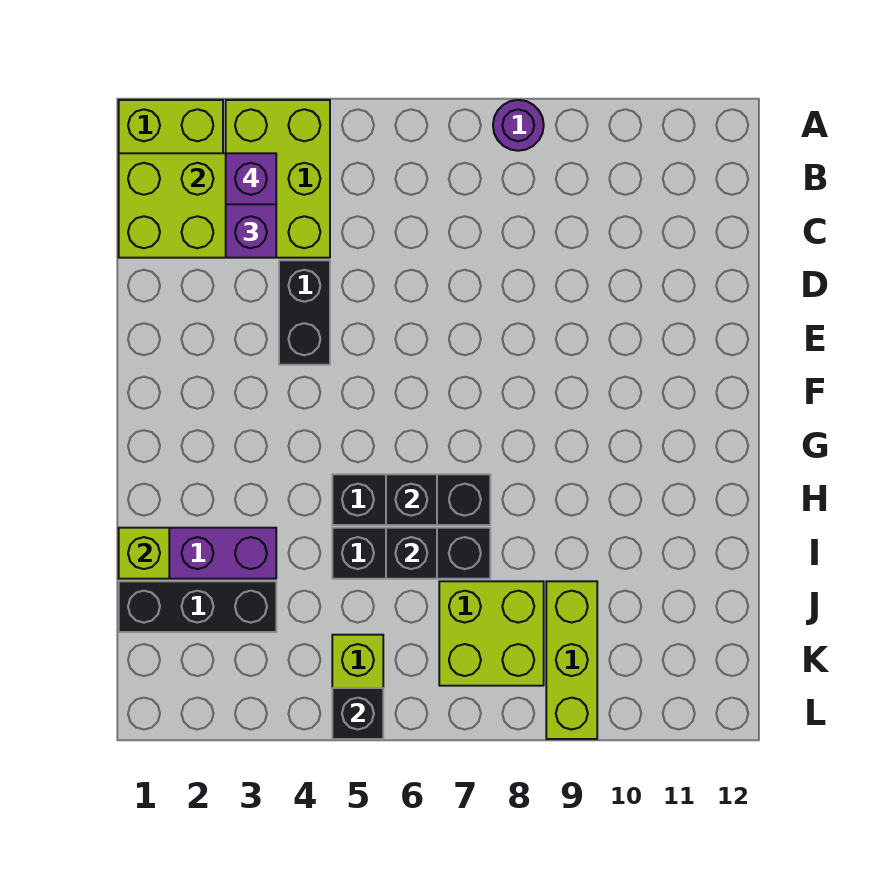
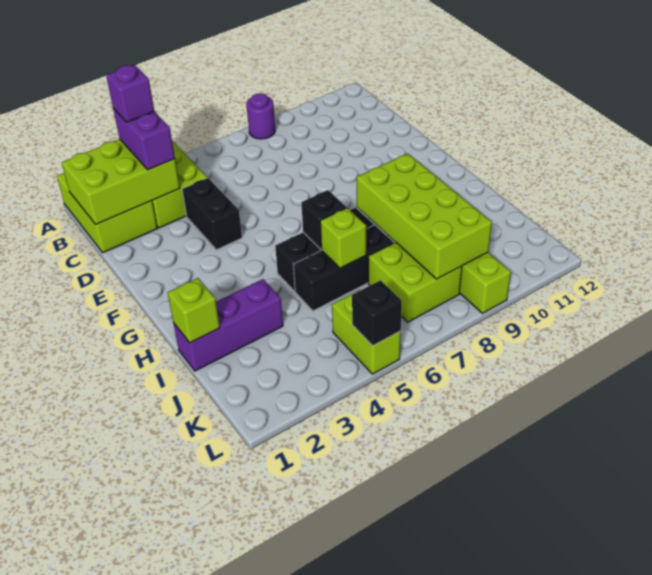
none -> lime brick H8:K9 level 2
black brick I6 level 2 -> lime brick I6 level 2
black brick J1:J3 level 1 -> none

